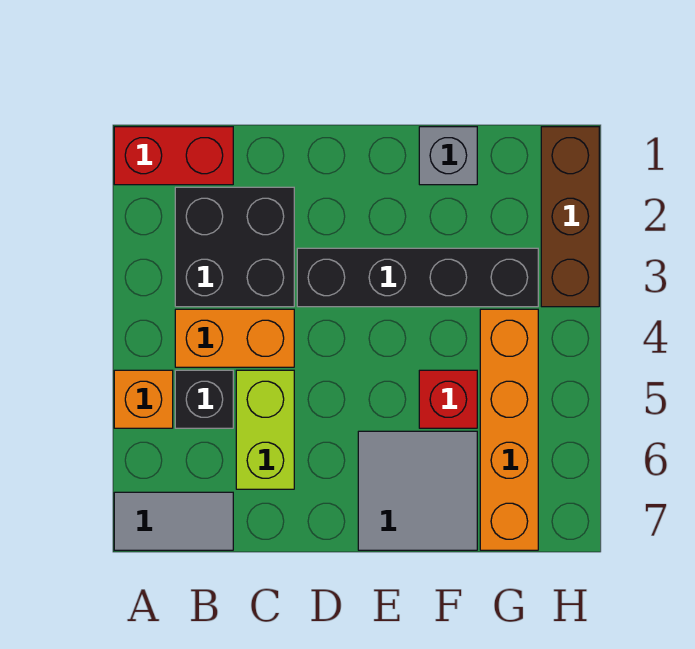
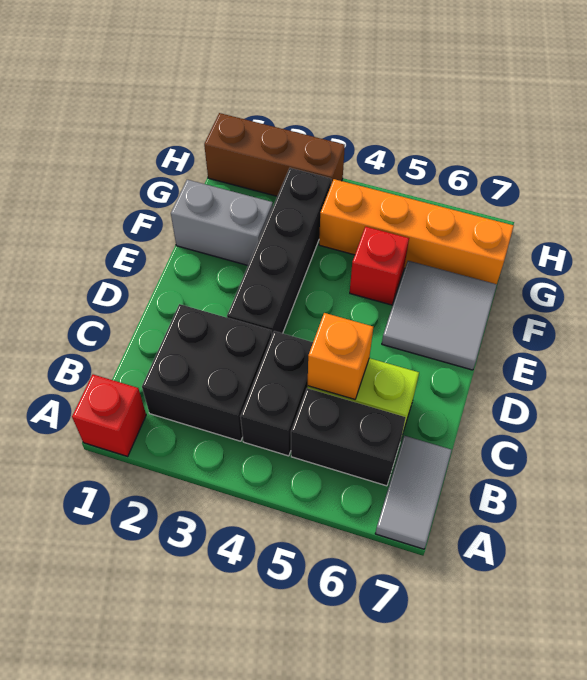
red brick A1:B1 level 1 -> red brick A1 level 1
orange brick A5 level 1 -> orange brick C5 level 2
orange brick B4:C4 level 1 -> black brick B4:C4 level 1
black brick B5 level 1 -> black brick B5:B6 level 1
grey brick F1 level 1 -> grey brick F1:F2 level 1

